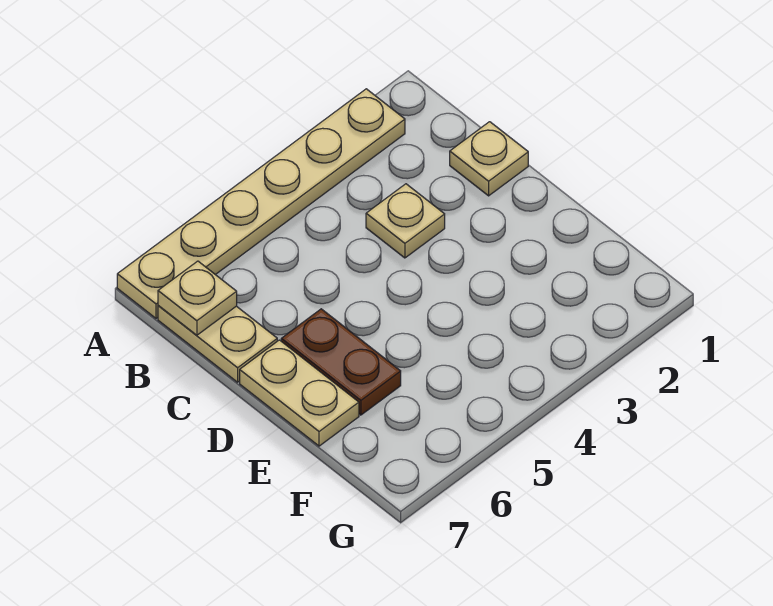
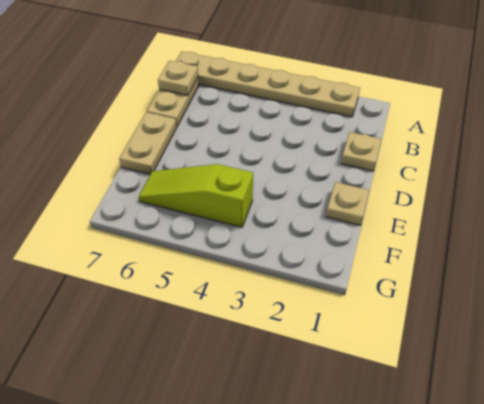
tan plate C3 level 1 -> tan plate E1 level 1
brown plate D6:E6 level 1 -> none
none -> lime slope F4:F6 level 1 top 4

